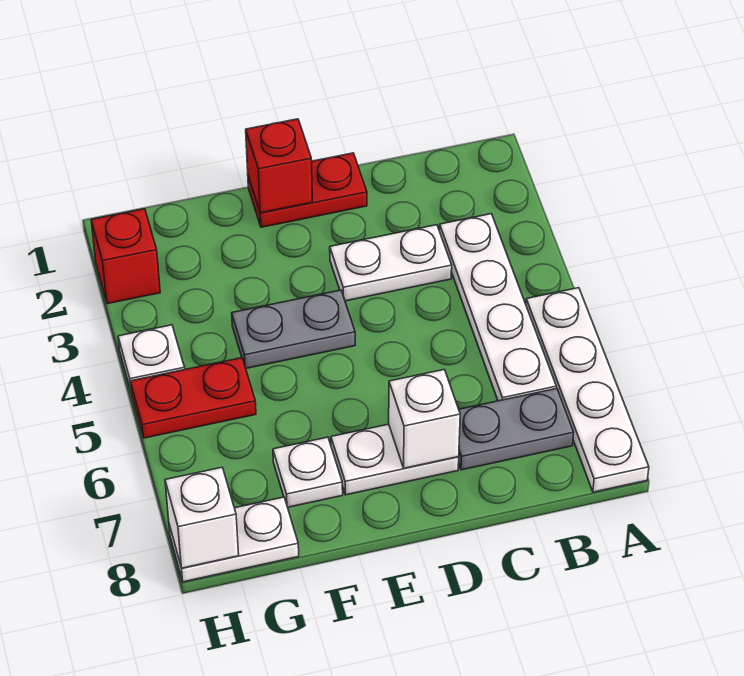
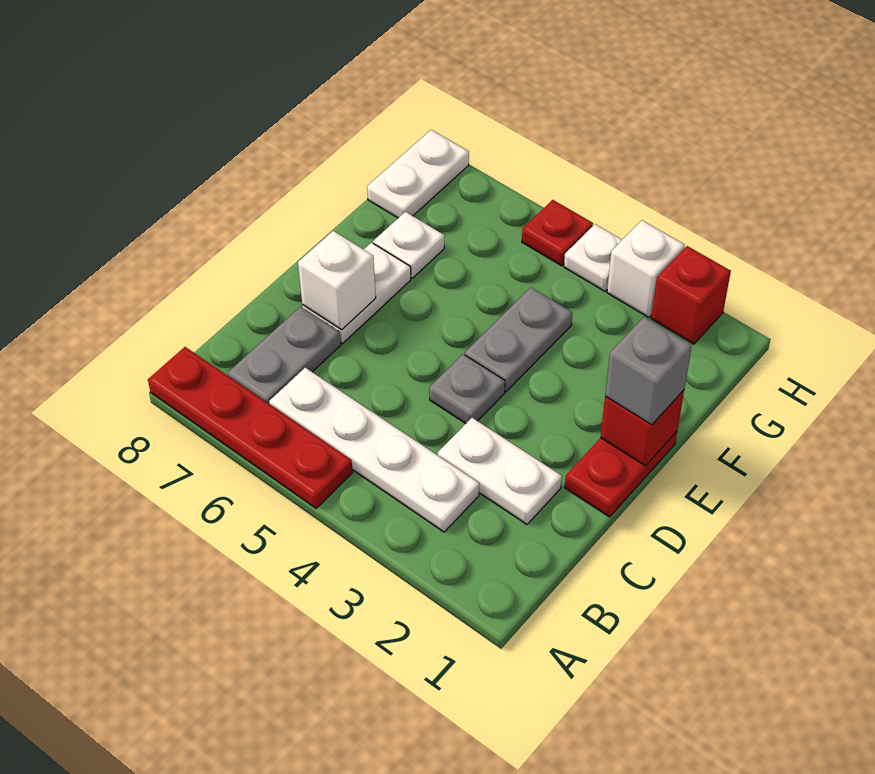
white plate A5:A8 level 1 -> red plate A5:A8 level 1
white plate C3:D3 level 1 -> white plate C2:C3 level 1
none -> grey plate D4 level 1
none -> grey brick E1 level 3
red plate G5:H5 level 1 -> red plate H5 level 1
white brick H8 level 2 -> white brick H3 level 1

